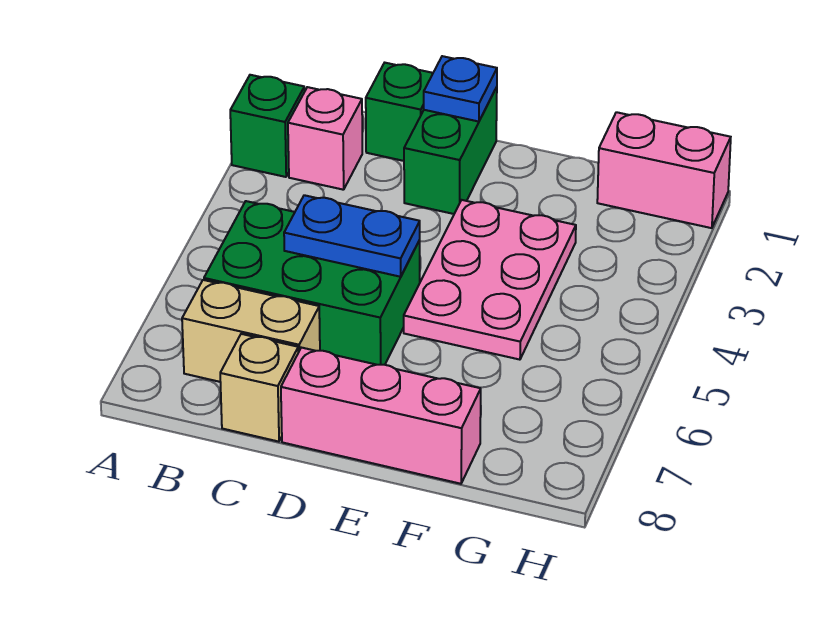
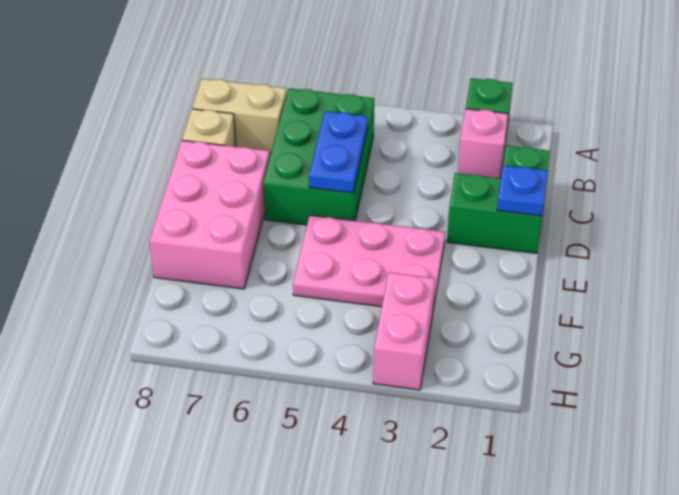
tan brick B7:C7 level 1 -> tan brick B7:B8 level 1
pink brick D8:F8 level 1 -> pink brick D7:F8 level 1
pink brick G1:H1 level 1 -> pink brick G3:H3 level 1

